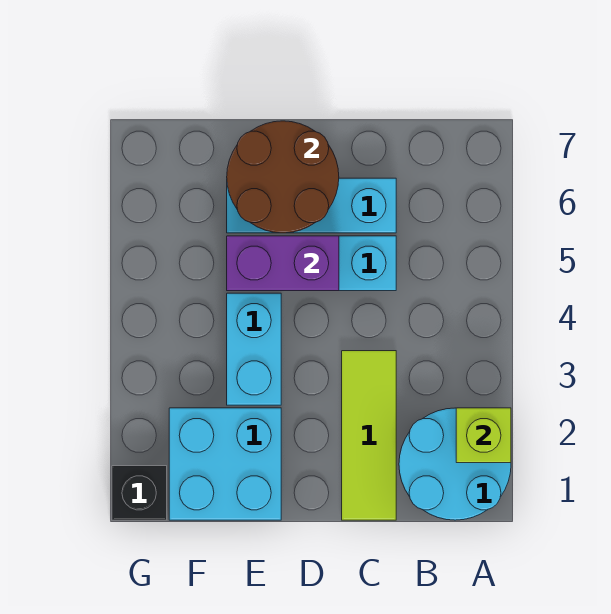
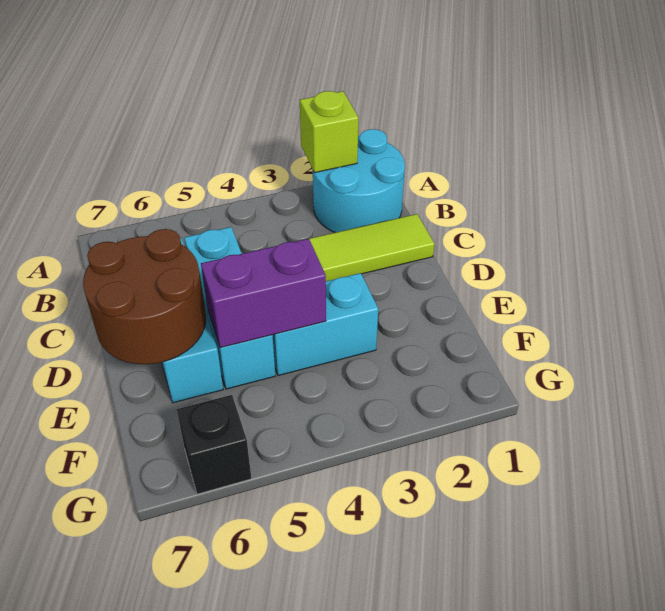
purple brick D5:E5 level 2 -> purple brick E4:E5 level 2
cyan brick E1:F2 level 1 -> none
black brick G1 level 1 -> black brick G6 level 1

